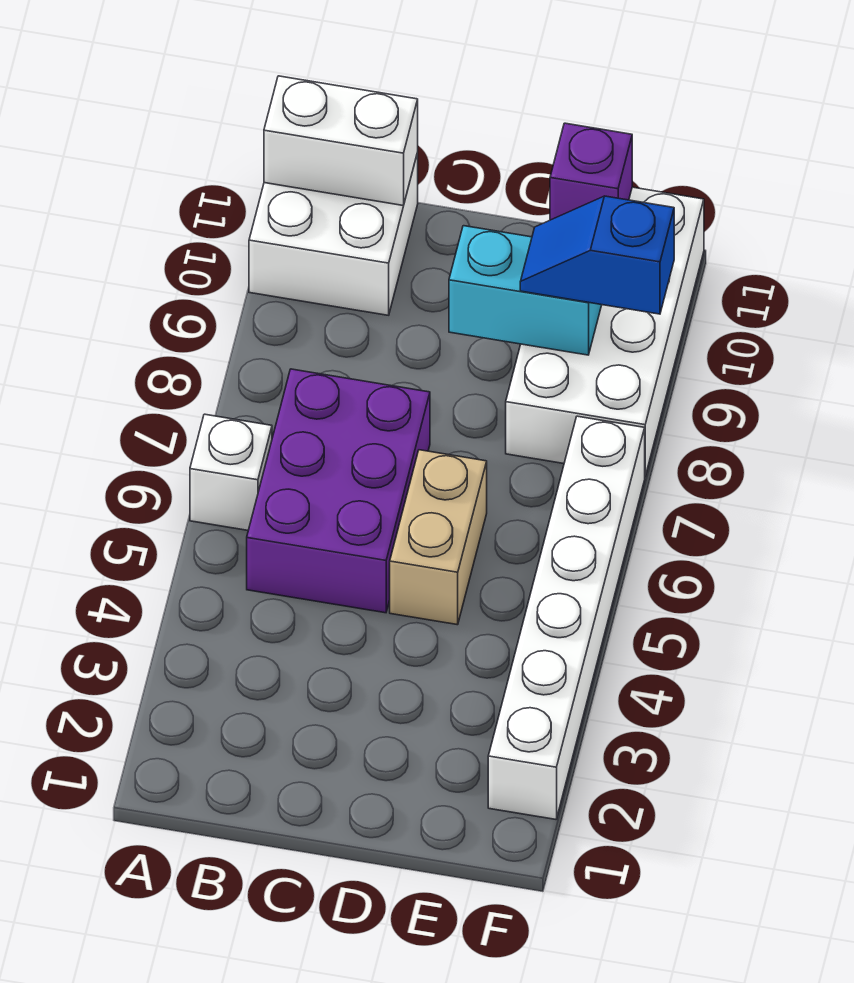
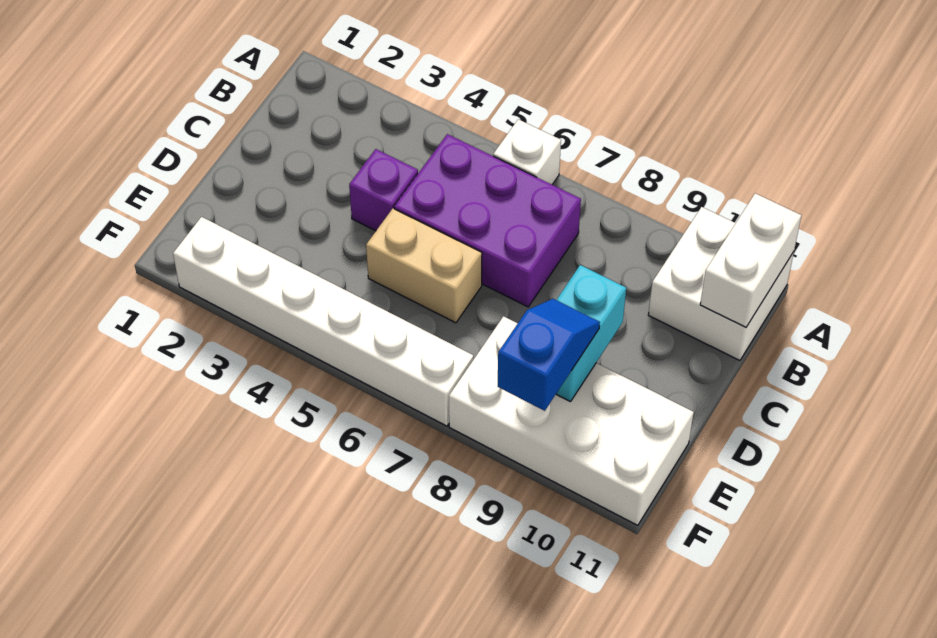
purple brick E11 level 2 -> purple brick C4 level 1

